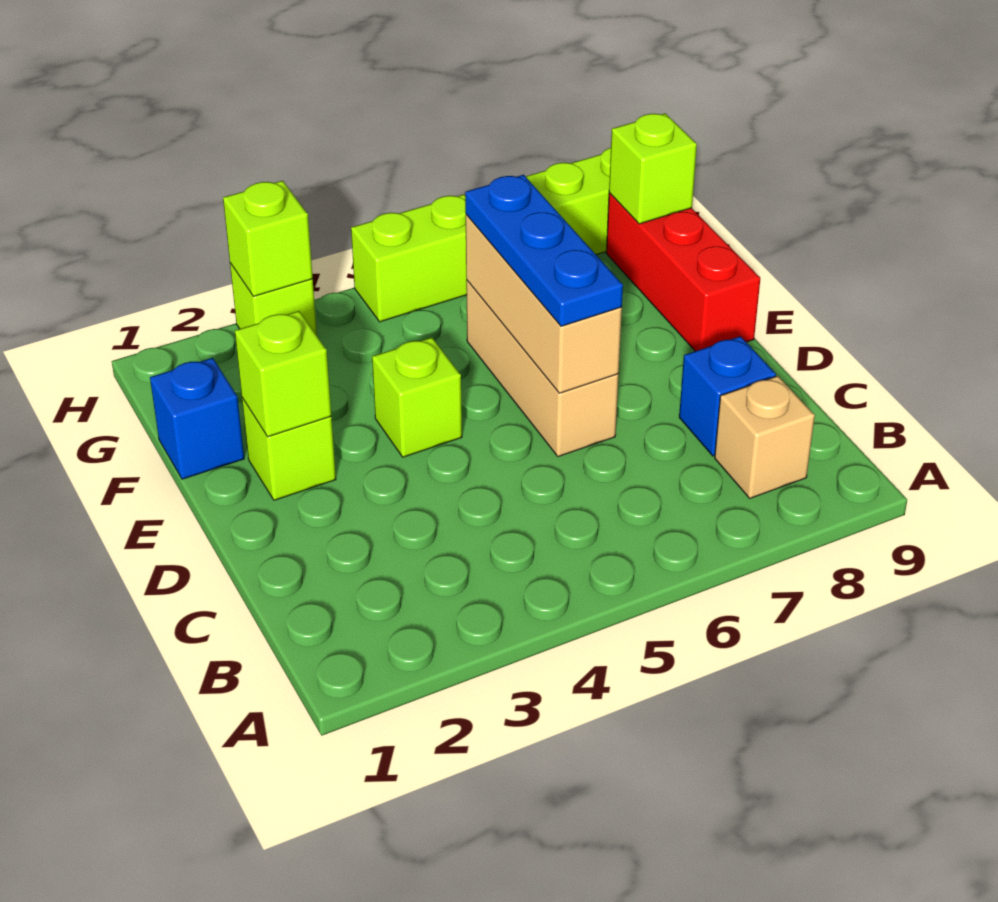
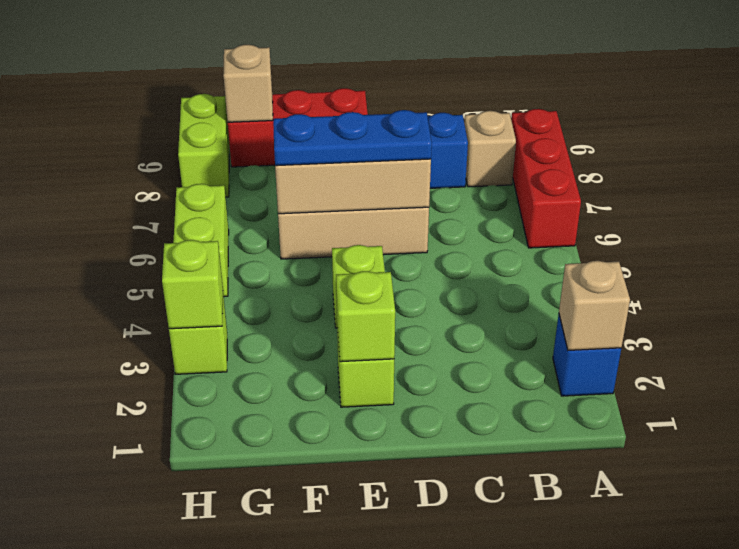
none -> tan brick A2 level 2
none -> red brick A6:A8 level 1
blue brick F1 level 1 -> blue brick A2 level 1
lime brick G9 level 2 -> tan brick G9 level 2

